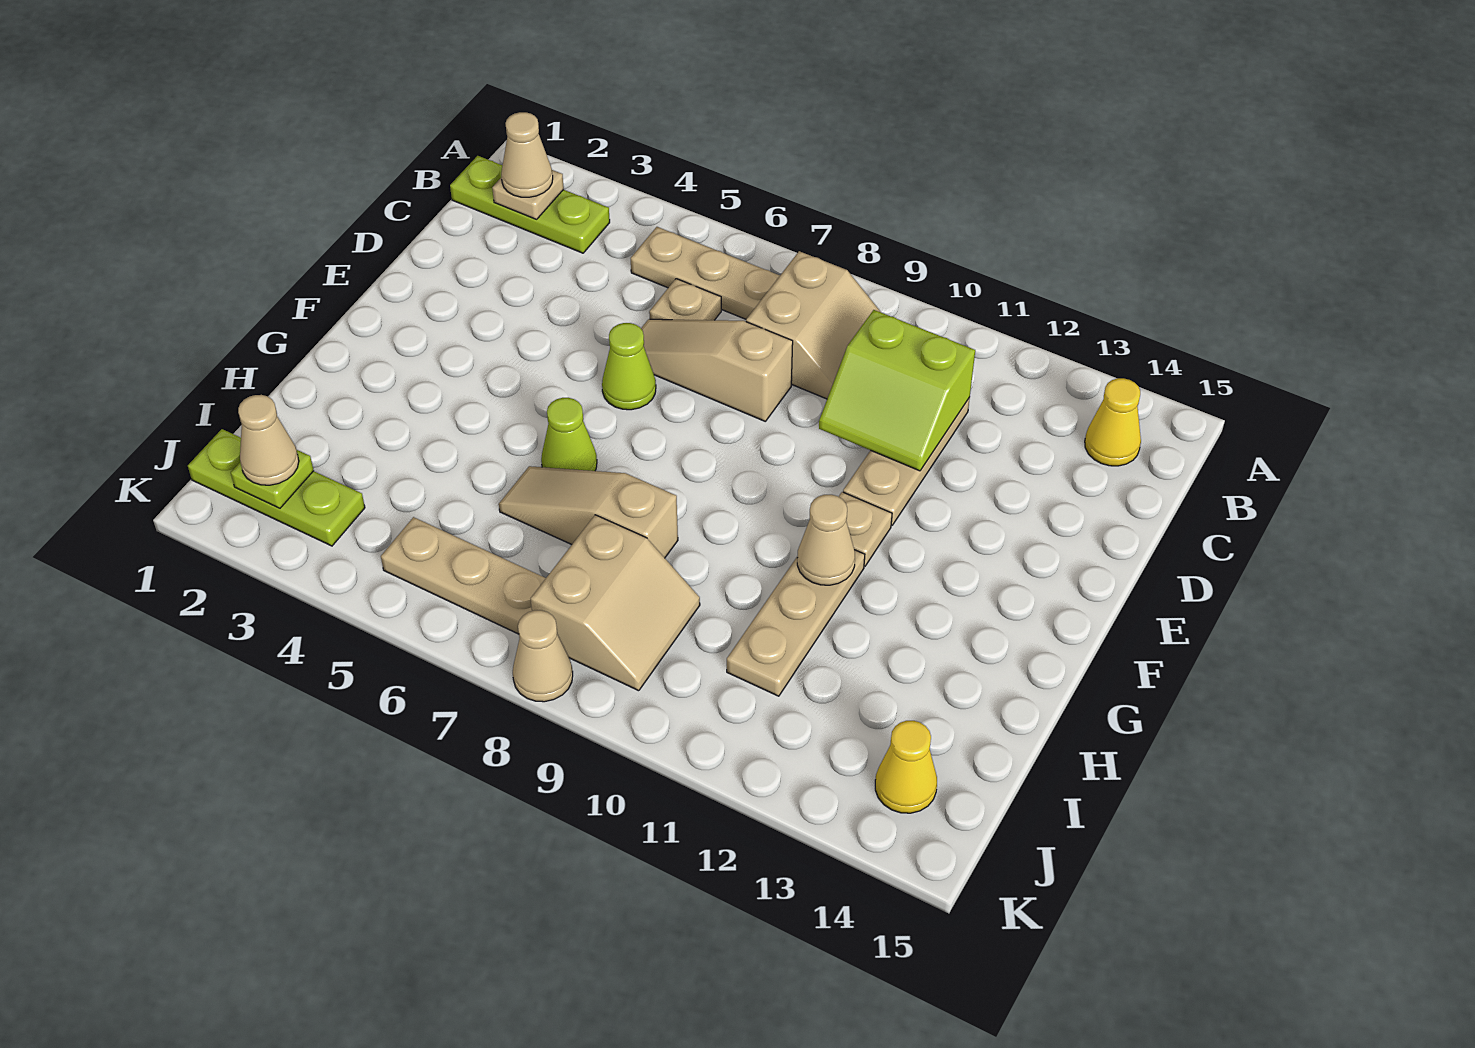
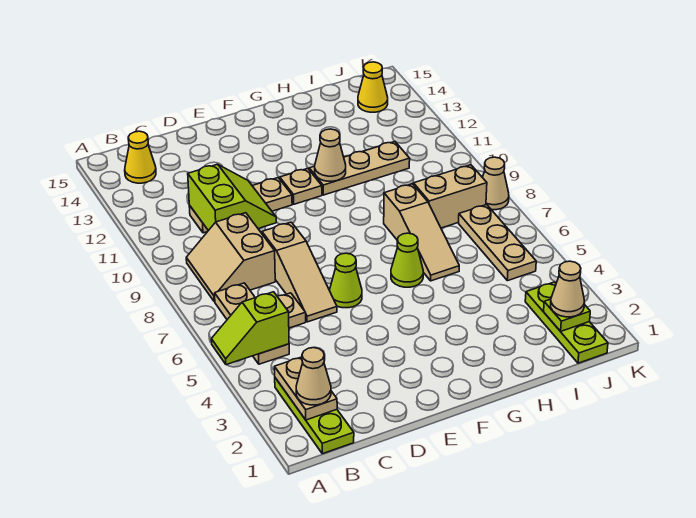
none -> lime slope A5:B5 level 2 top B
tan plate B2 level 2 -> tan plate B2:B3 level 2
tan slope B8:C9 level 1 top 8 -> tan slope B8:C9 level 1 top C

